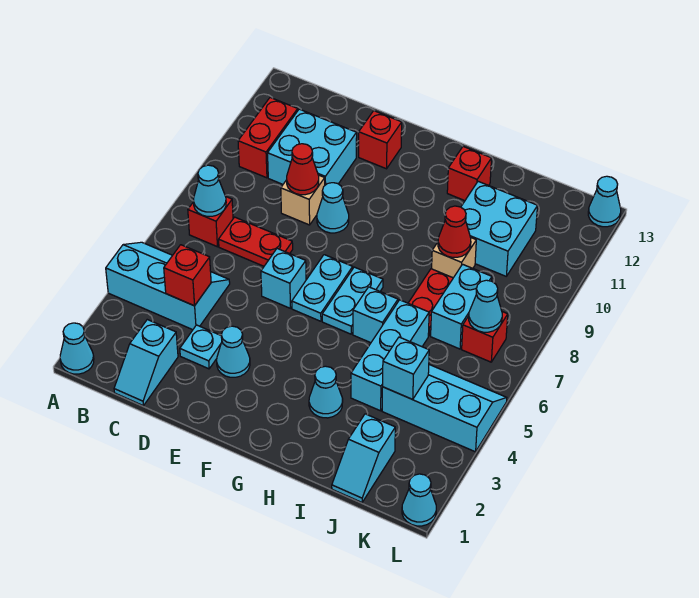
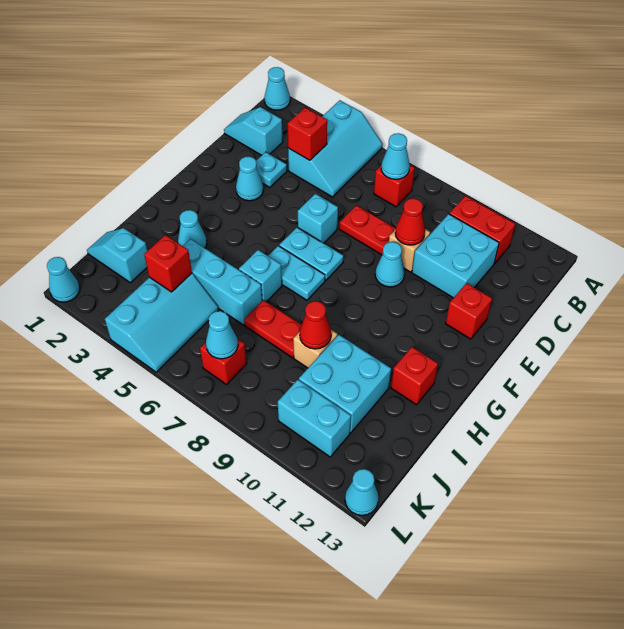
red plate C7:D7 level 1 -> red plate D7:D8 level 1
cyan brick J4 level 2 -> red brick J4 level 2
cyan brick J7:J8 level 1 -> cyan brick K10:K11 level 1

